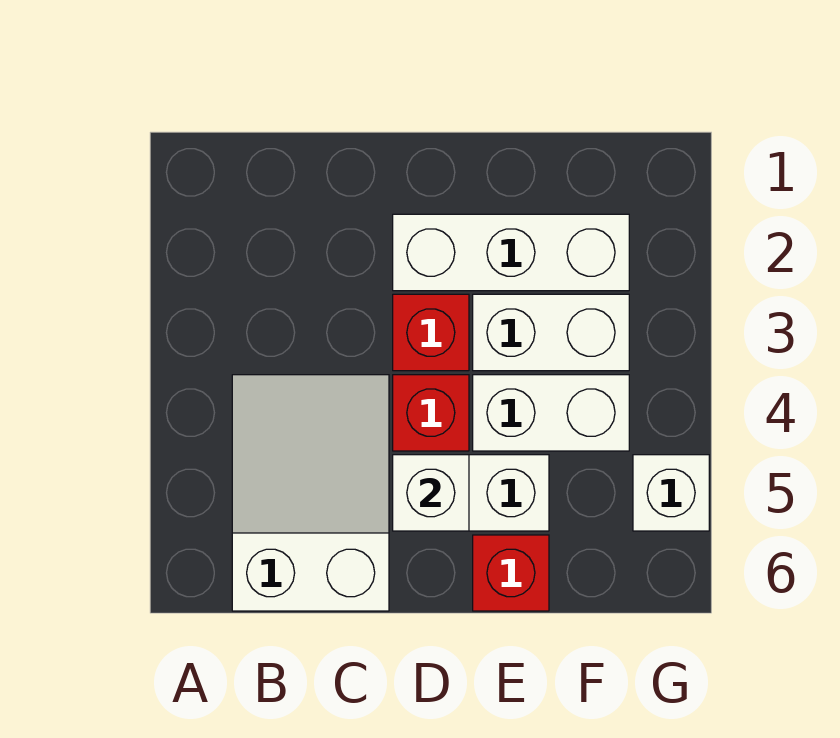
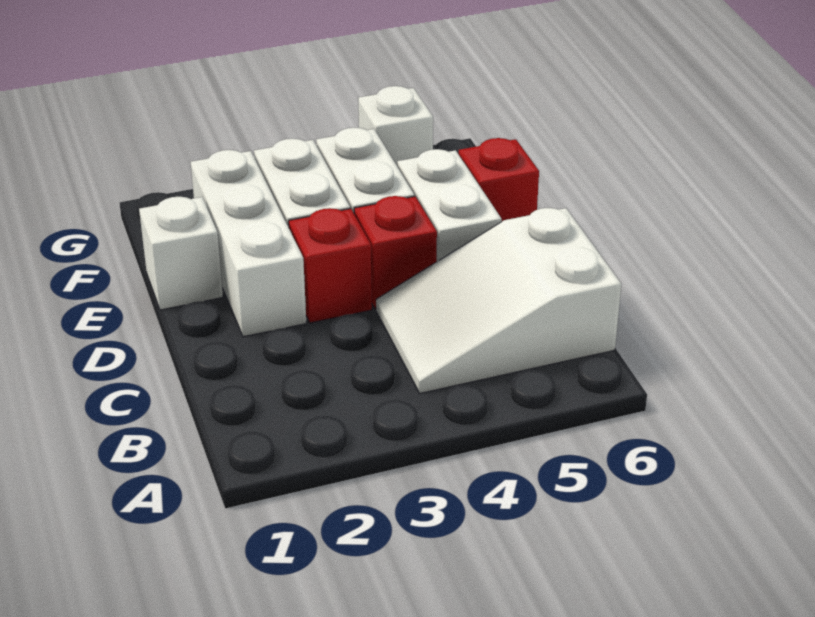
white brick D5 level 2 -> white brick E1 level 1

